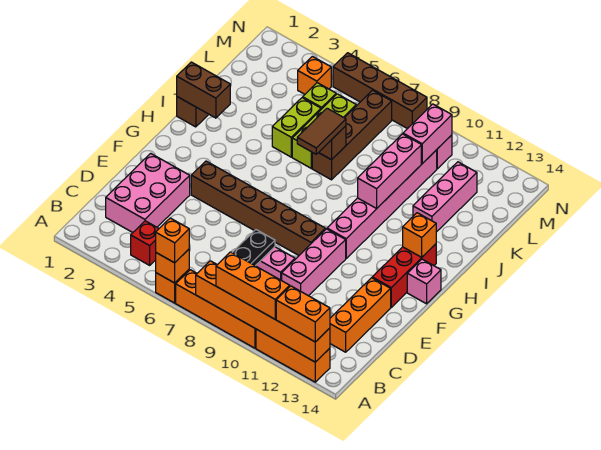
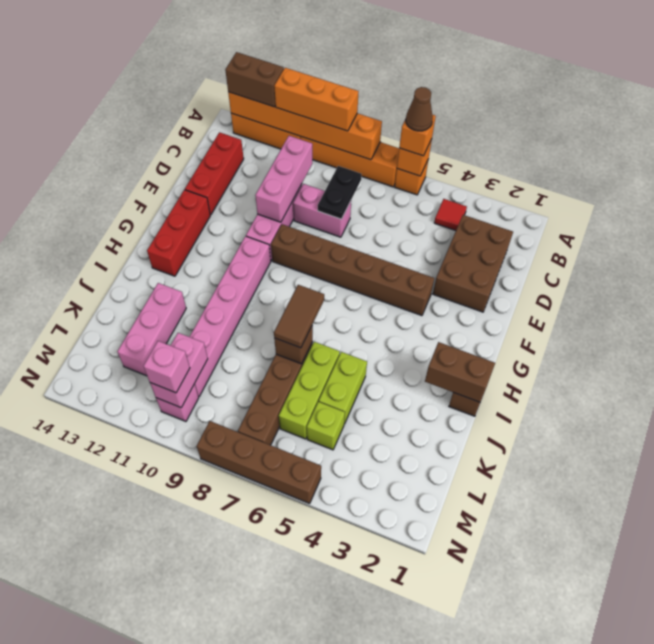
none -> brown cone A6 level 4
orange brick A12:A13 level 3 -> brown brick A12:A13 level 3
red brick B4 level 1 -> red tile B4 level 1
pink brick C2:E3 level 1 -> brown brick C2:E3 level 1
orange brick C13:E13 level 1 -> red brick C13:E13 level 1
pink brick G14 level 1 -> pink brick M10 level 3
orange brick H13 level 2 -> none
pink brick I10:K10 level 2 -> pink brick C10:E10 level 2
orange brick M4 level 1 -> none

